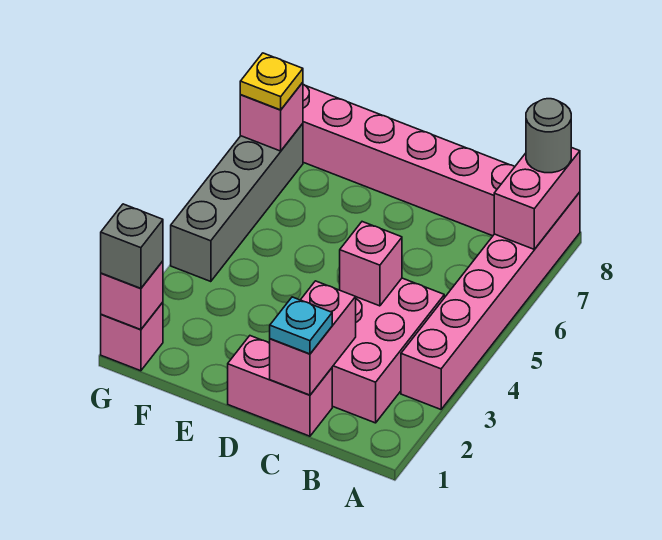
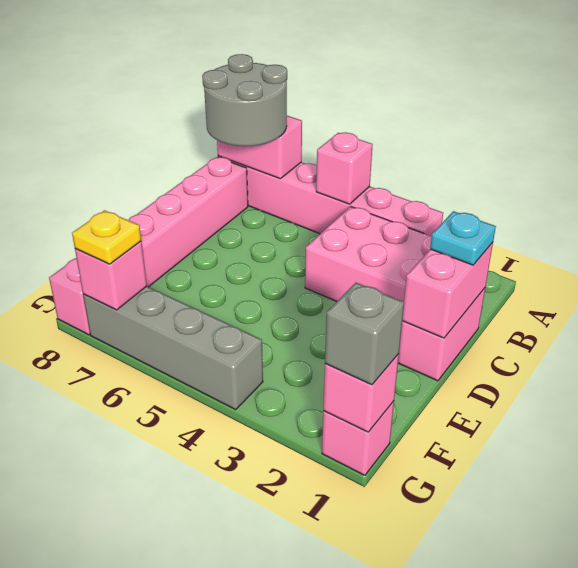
grey round brick A8 level 3 -> grey round brick A7:B8 level 3
pink brick C1:C2 level 2 -> pink brick C1:D1 level 2
pink brick C4 level 2 -> pink brick A5 level 2

